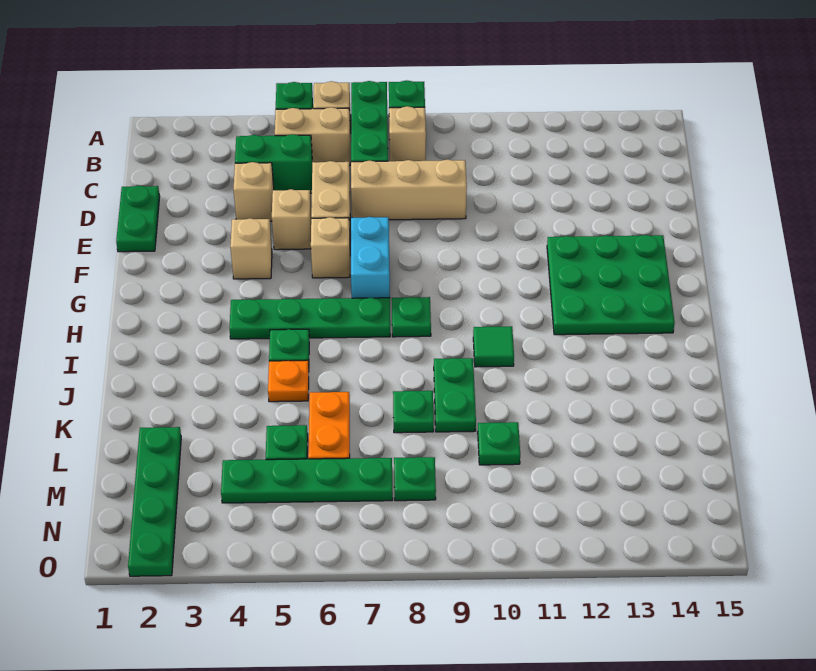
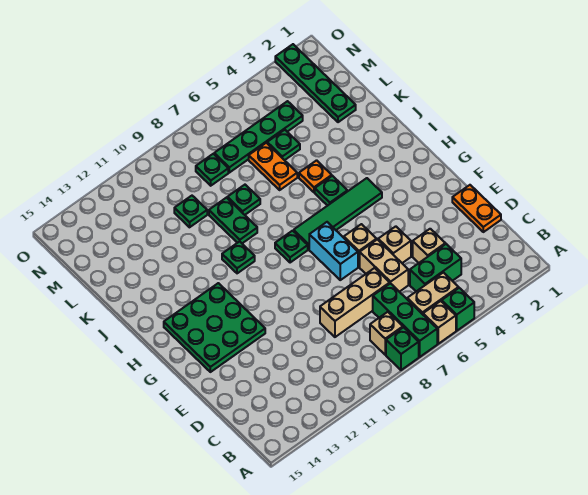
green plate D1:E1 level 1 -> orange plate D1:E1 level 1
tan brick F4 level 1 -> none
green plate H4:H7 level 1 -> green tile H4:H7 level 1
green tile I10 level 1 -> green plate I10 level 1

